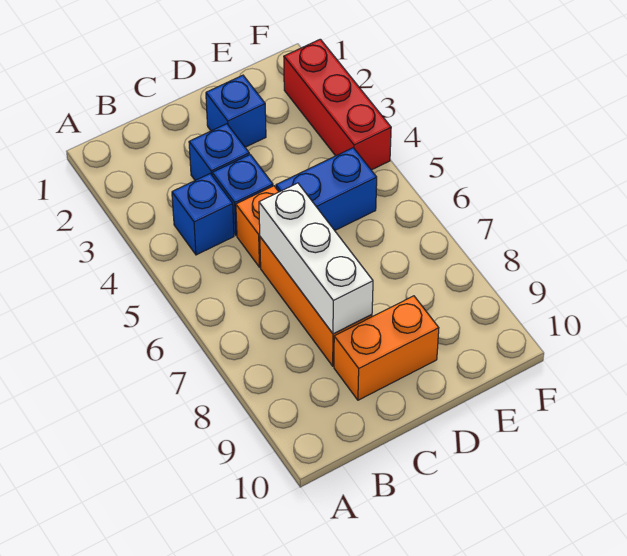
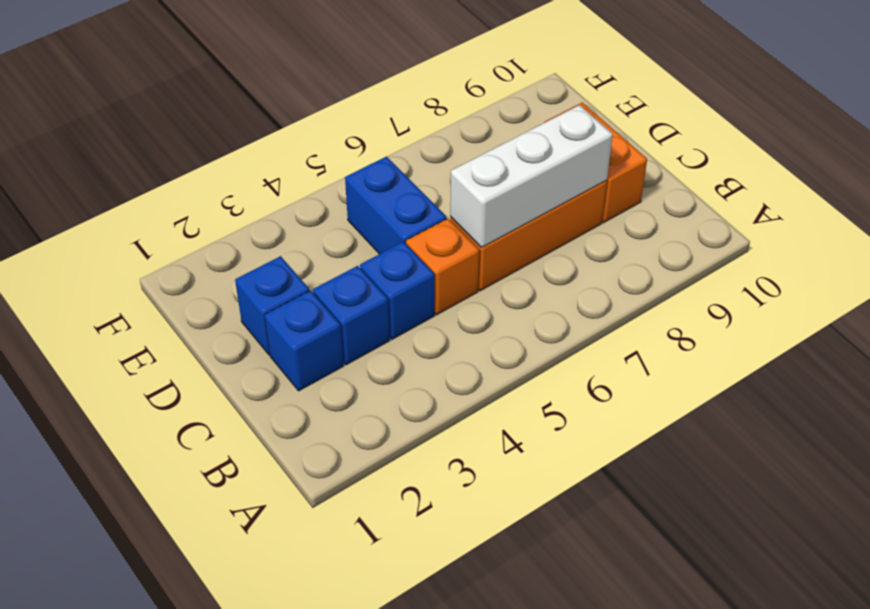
blue brick B4 level 1 -> blue brick C2 level 1
red brick F2:F4 level 1 -> none

